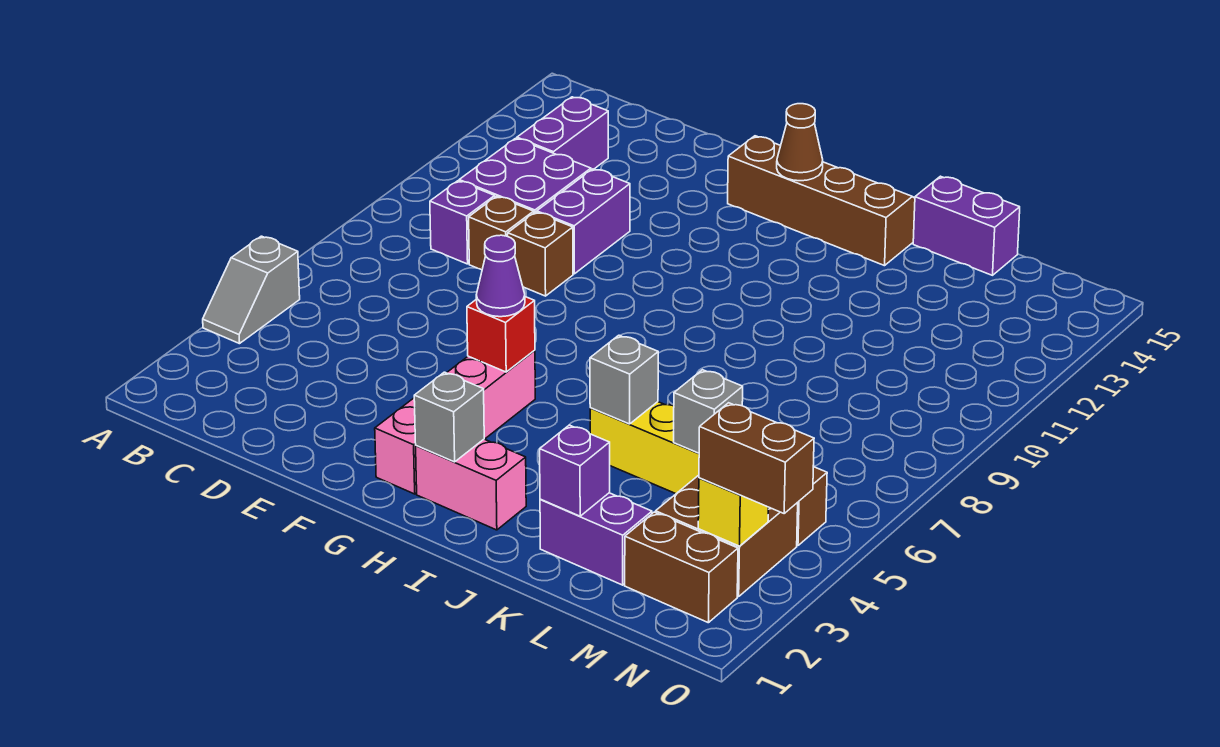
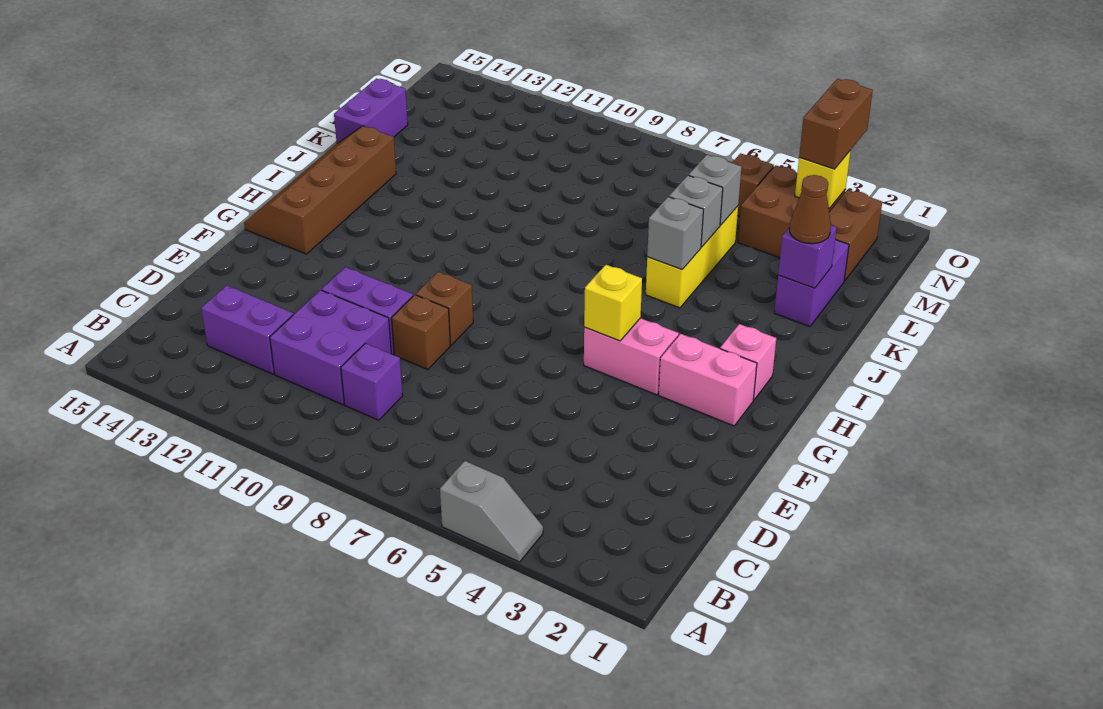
brown brick D9 level 1 -> brown brick F9 level 1
red brick G5 level 2 -> yellow brick G5 level 2
purple cone G5 level 3 -> none
pink brick H2:I2 level 1 -> pink brick H2 level 1
grey brick H2 level 2 -> grey brick K5 level 2
brown cone H14 level 2 -> brown cone K2 level 3

